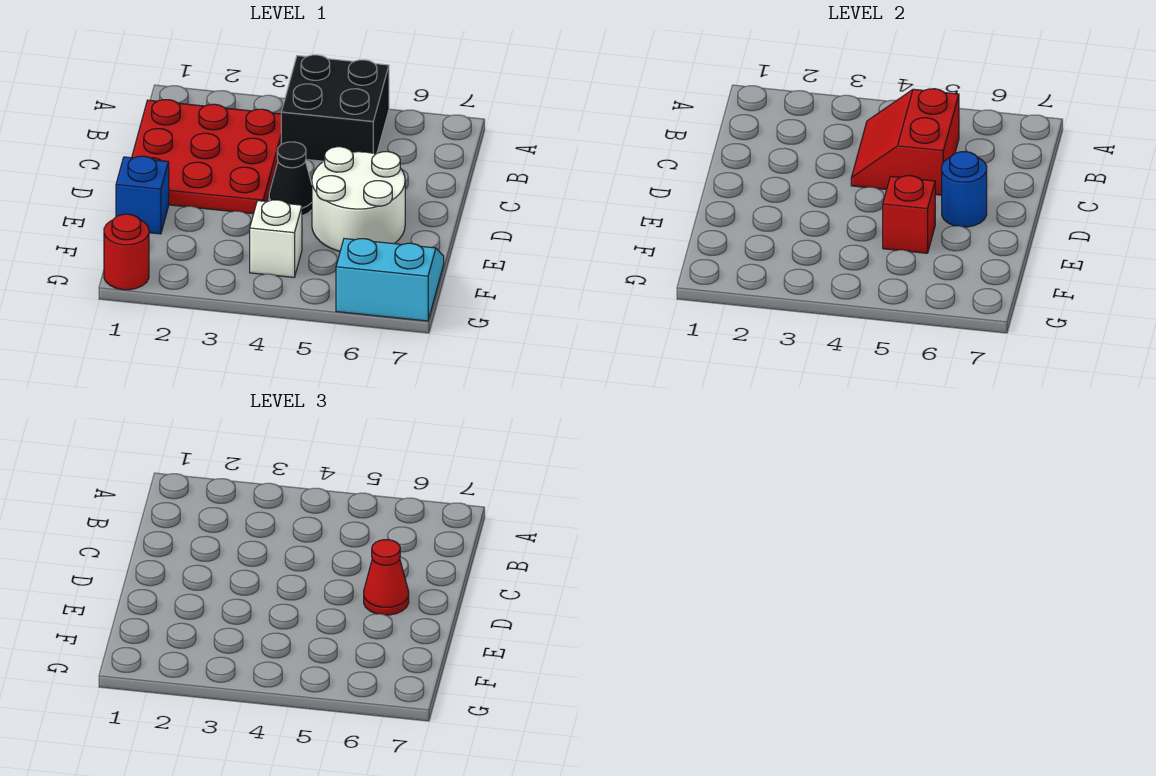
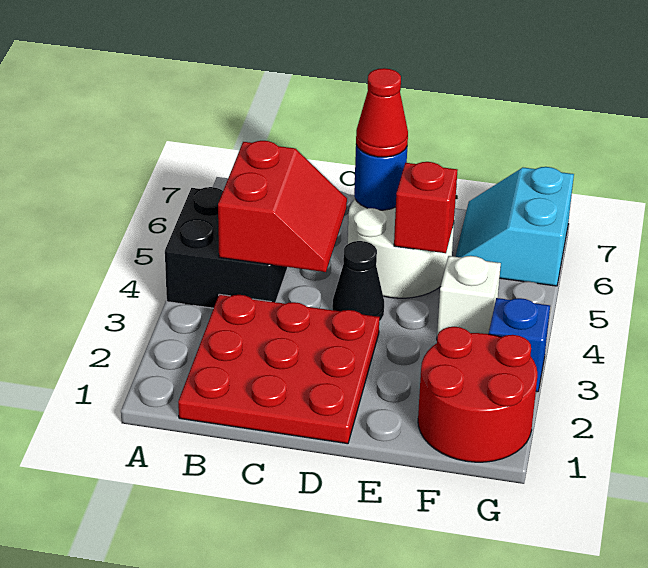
red slope B4:C5 level 2 top 5 -> red slope B4:C5 level 2 top B
blue brick E1 level 1 -> blue brick G3 level 1
red round brick G1 level 1 -> red round brick F1:G2 level 1

